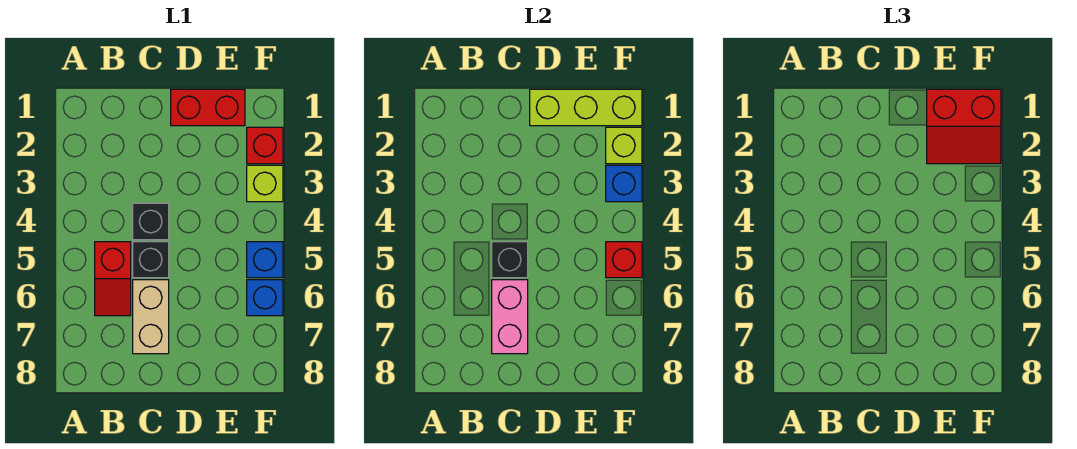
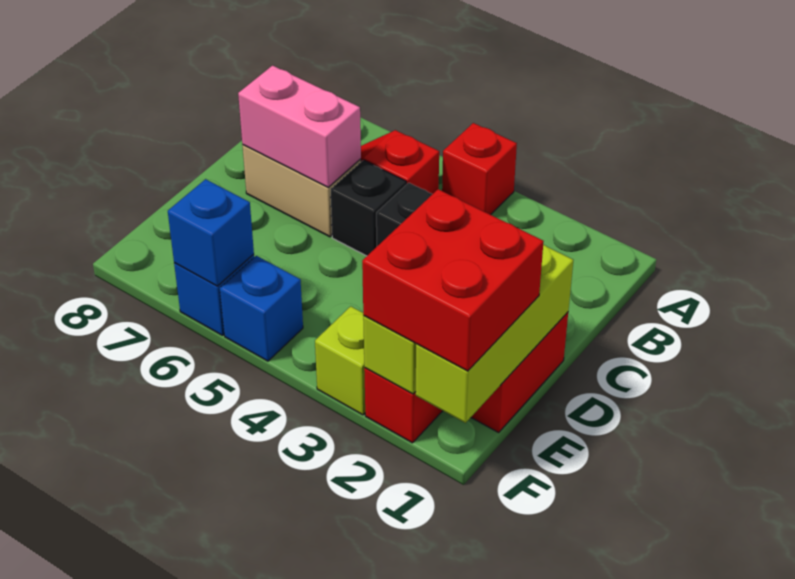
black brick C5 level 2 -> none
red slope E1:F2 level 3 top 1 -> red brick E1:F2 level 3
blue brick F3 level 2 -> blue brick F6 level 2
red brick F5 level 2 -> red brick A4 level 1

